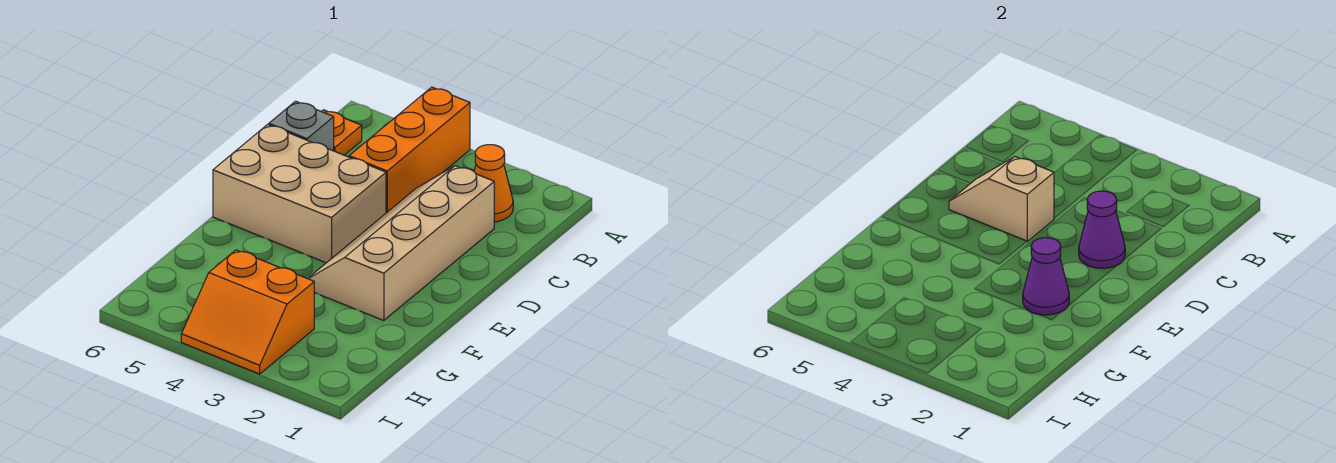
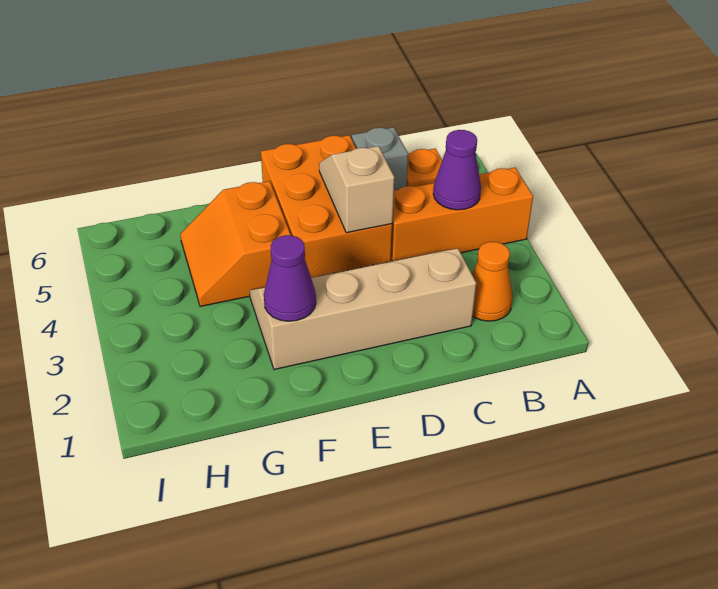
purple cone D2 level 2 -> purple cone B4 level 2
tan brick D4:E6 level 1 -> orange brick D4:E6 level 1
orange slope H3:I4 level 1 top H -> orange slope F4:G5 level 1 top F

